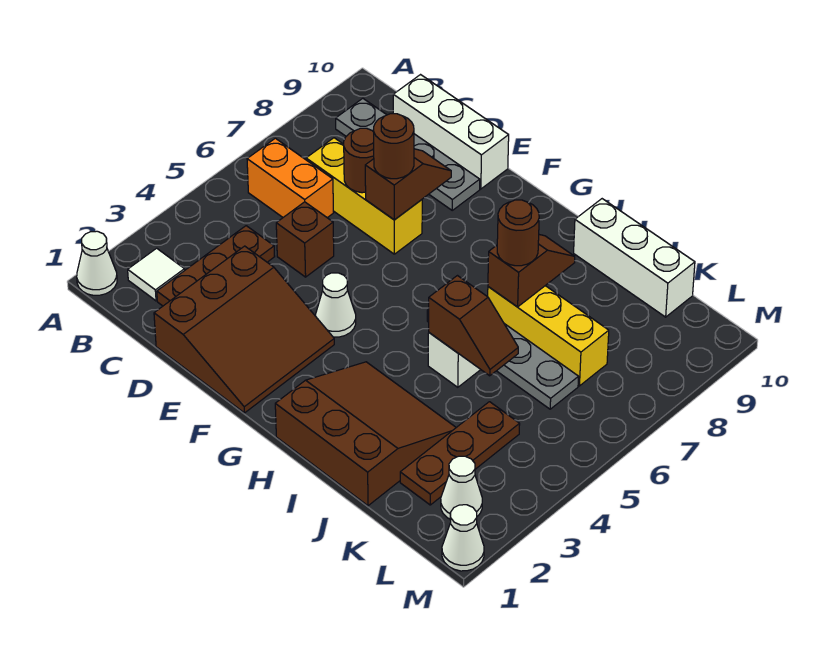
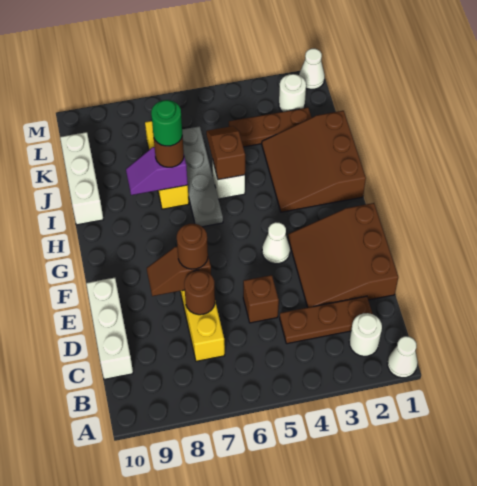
white tile B2 level 1 -> white round brick B2 level 1
orange brick B6:C6 level 1 -> none
grey plate B9:E9 level 1 -> none
brown slope D1:F3 level 1 top D -> brown slope D1:F3 level 1 top 1
brown slope I7:I8 level 2 top 7 -> purple slope I7:I8 level 2 top 7
none -> green round brick I7 level 4
white cone L2 level 1 -> white round brick L2 level 1

